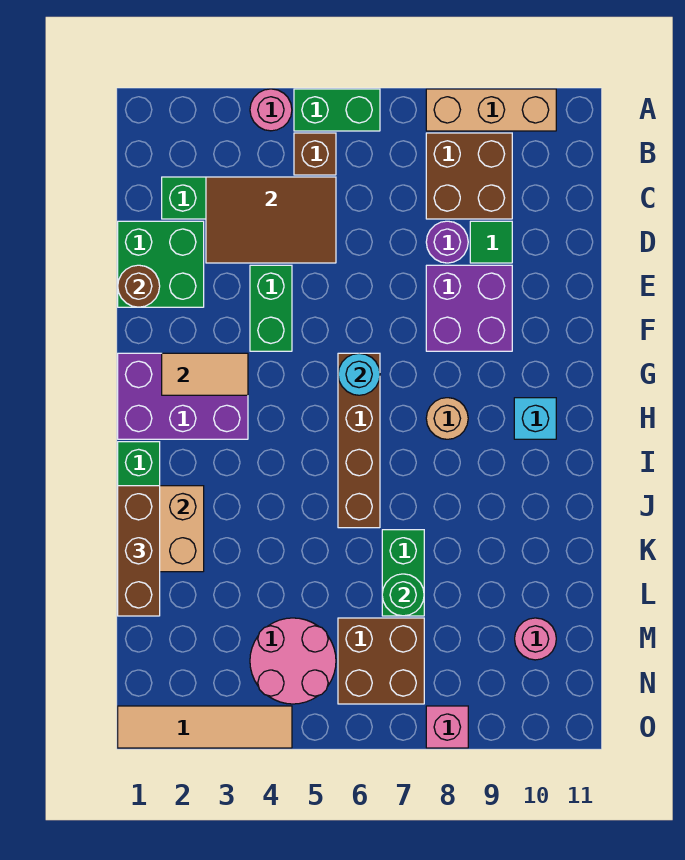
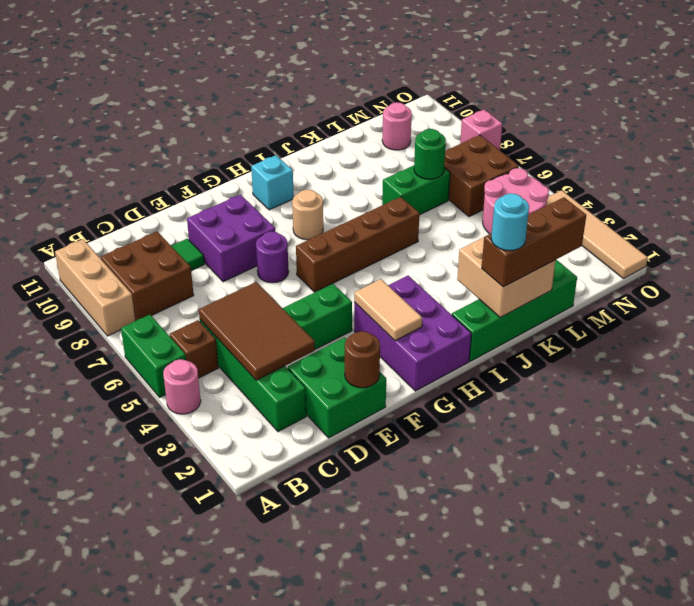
purple round brick D8 level 1 -> purple round brick F7 level 1
cyan round brick G6 level 2 -> cyan round brick J1 level 4

